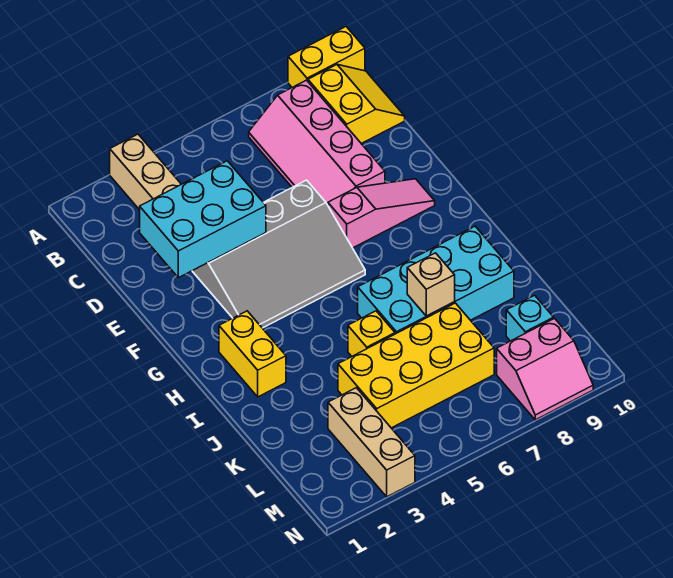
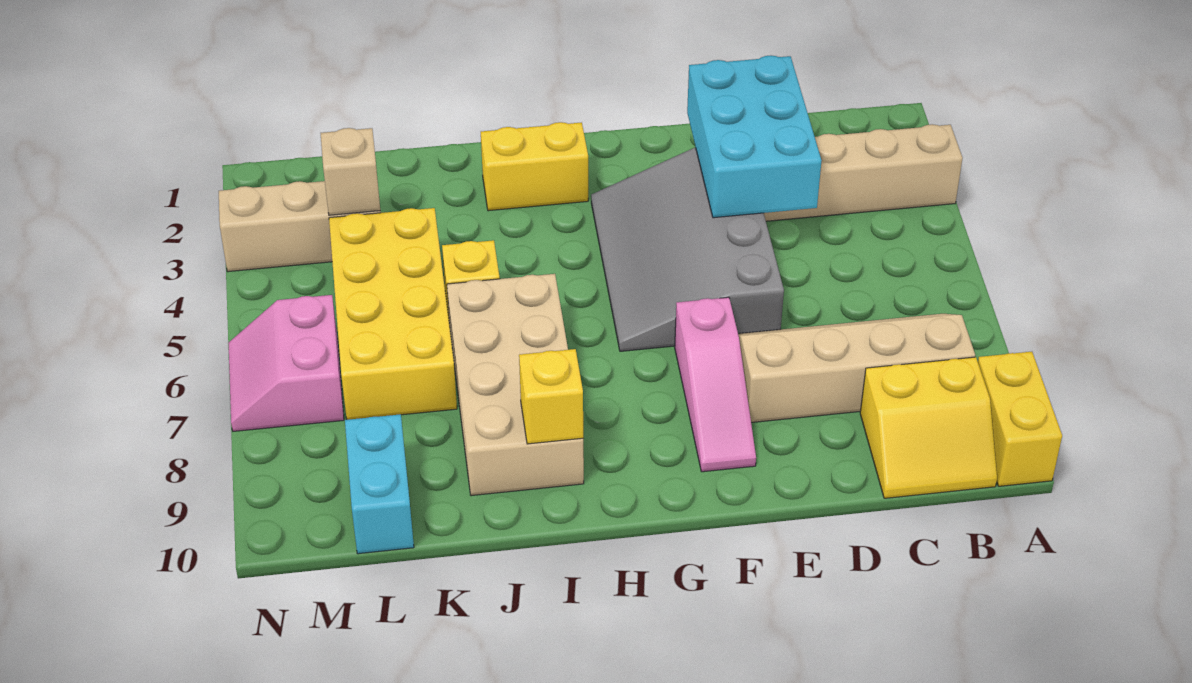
pink slope B7:E8 level 1 top 8 -> tan slope B7:E8 level 1 top 8
cyan brick I6:J9 level 1 -> tan brick I6:J9 level 1
none -> yellow brick I9 level 2
tan brick J7 level 2 -> tan brick L3 level 2
cyan brick L9 level 1 -> cyan brick L9:L10 level 1
pink slope M8:N9 level 1 top M -> pink slope M6:N7 level 1 top M

